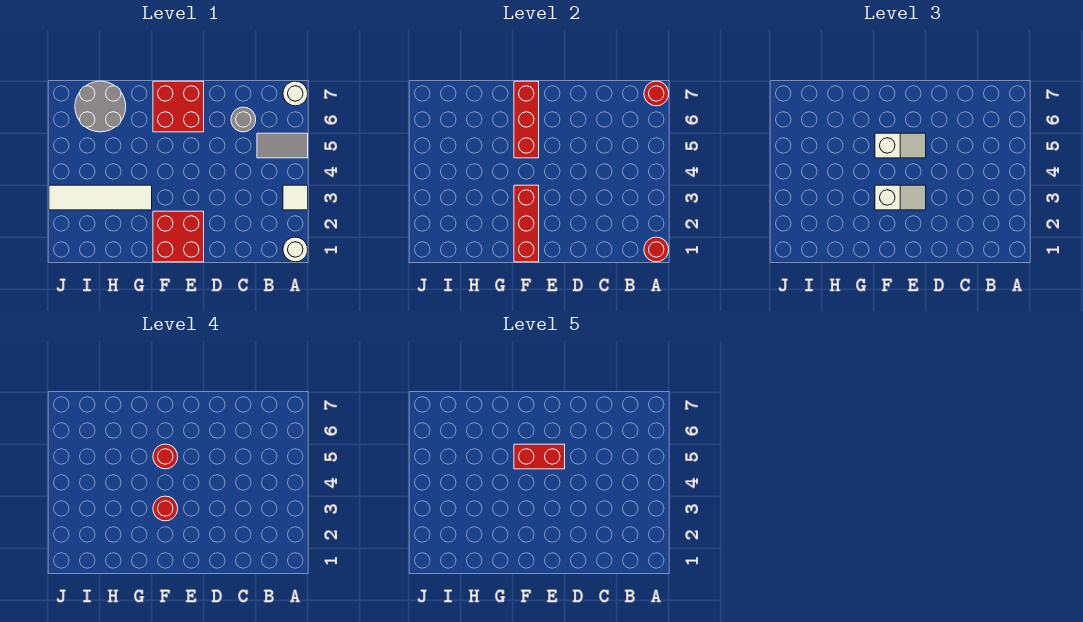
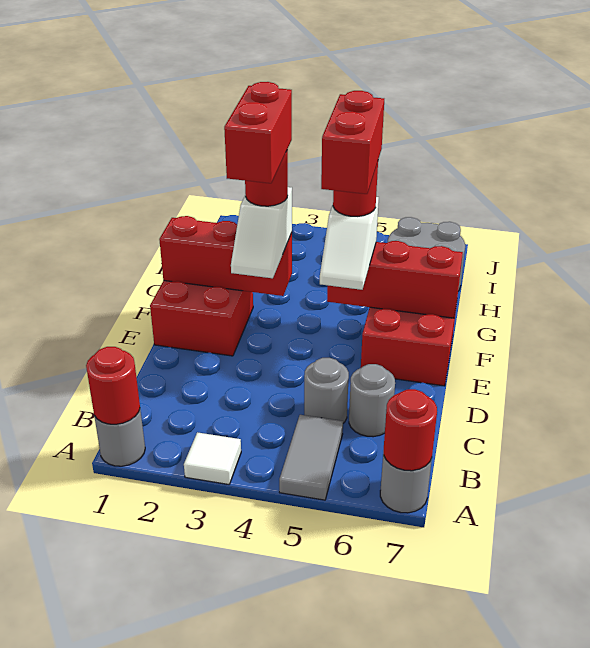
white round brick A1 level 1 -> grey round brick A1 level 1
white round brick A7 level 1 -> grey round brick A7 level 1
none -> grey round brick C5 level 1
none -> red brick E3:F3 level 5
white tile G3:J3 level 1 -> none

